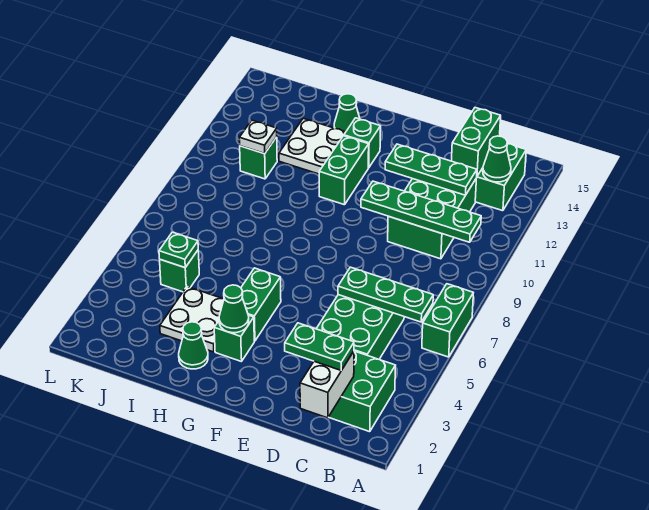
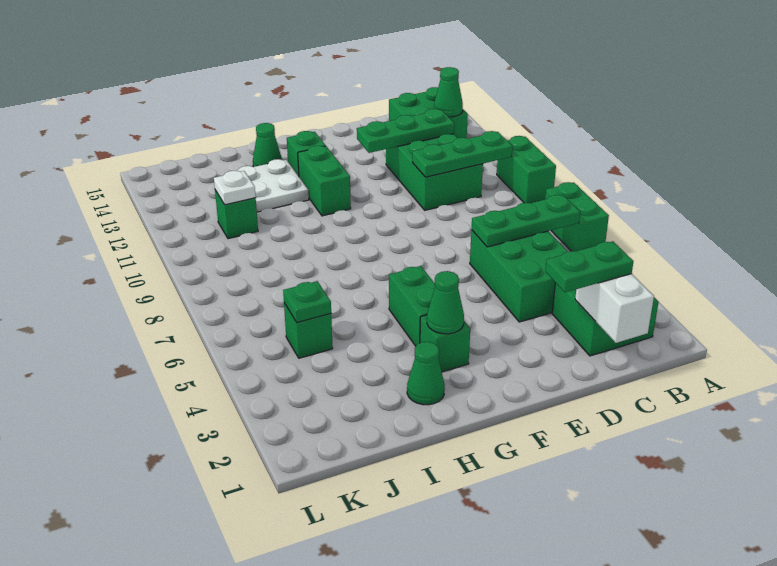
green plate B10:E10 level 2 -> green plate B10:D10 level 2
green brick C13:C14 level 2 -> green brick A9:A10 level 1
white plate H3:I4 level 1 -> none

